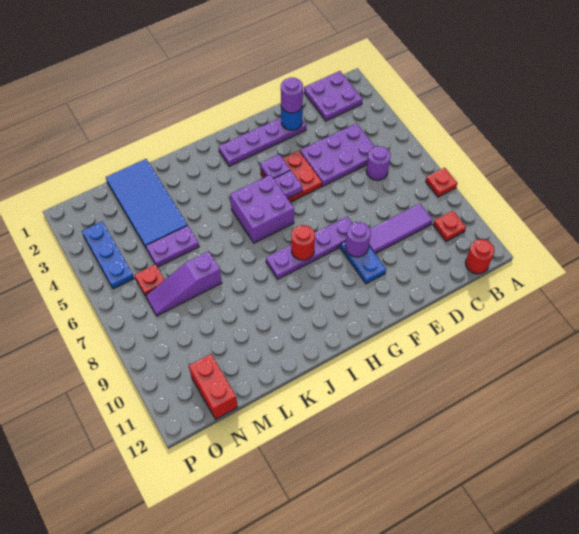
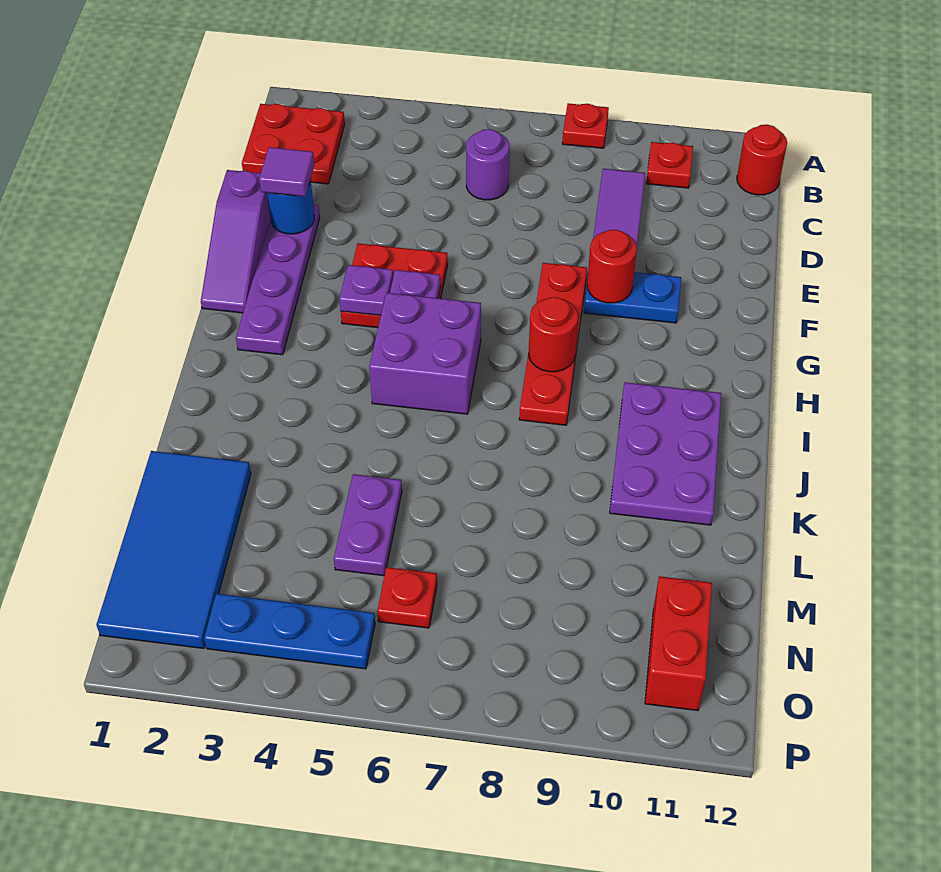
purple plate B1:C2 level 1 -> red plate B1:C2 level 1
purple plate C4:E5 level 1 -> purple plate I10:K11 level 1
purple round brick E2 level 3 -> purple tile E2 level 3
purple plate F8:I8 level 1 -> red plate F8:I8 level 1
purple round brick F9 level 2 -> red round brick F9 level 2
blue tile L1:M4 level 1 -> blue tile L1:O2 level 1
purple slope L7:N7 level 1 top L -> purple slope E1:G1 level 1 top E
red brick N11:N12 level 1 -> red brick N11:O11 level 1

